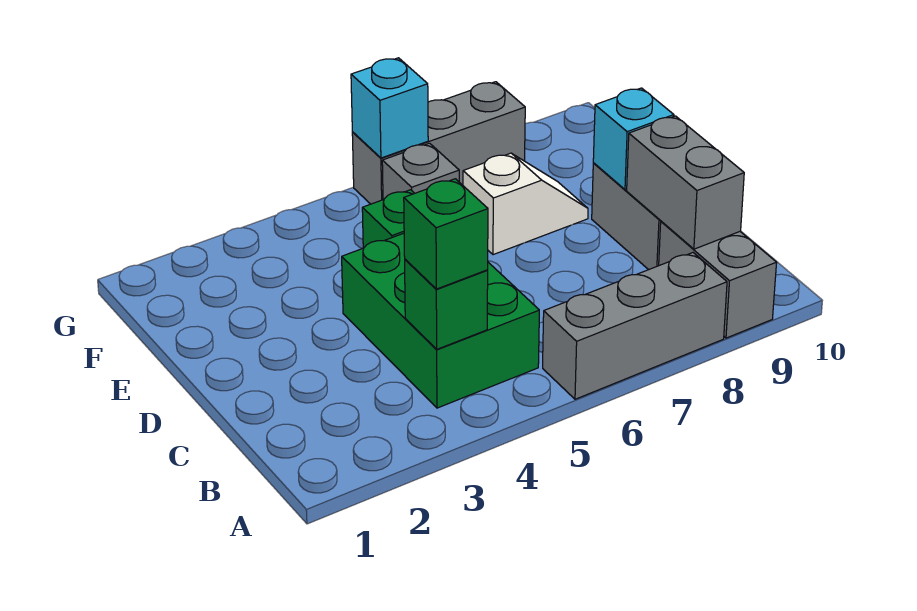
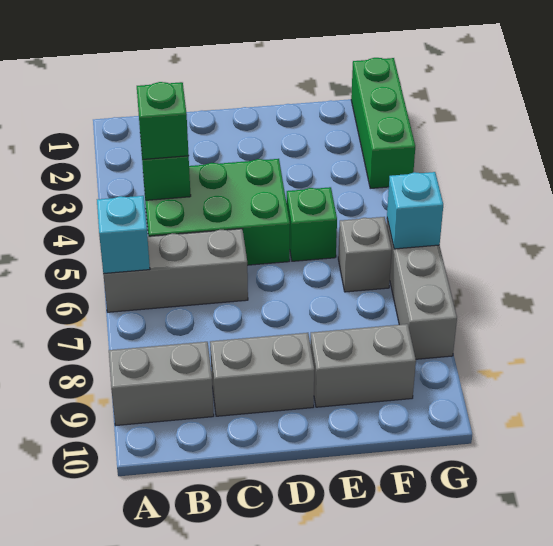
grey brick A6:A8 level 1 -> grey brick A6:C6 level 1
grey brick B9:C9 level 2 -> grey brick E9:F9 level 1
cyan brick D9 level 2 -> cyan brick A6 level 2
white slope E7:E8 level 1 top 7 -> none
none -> green brick G1:G3 level 1

